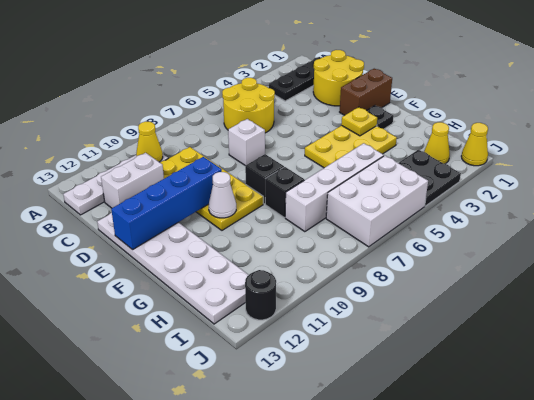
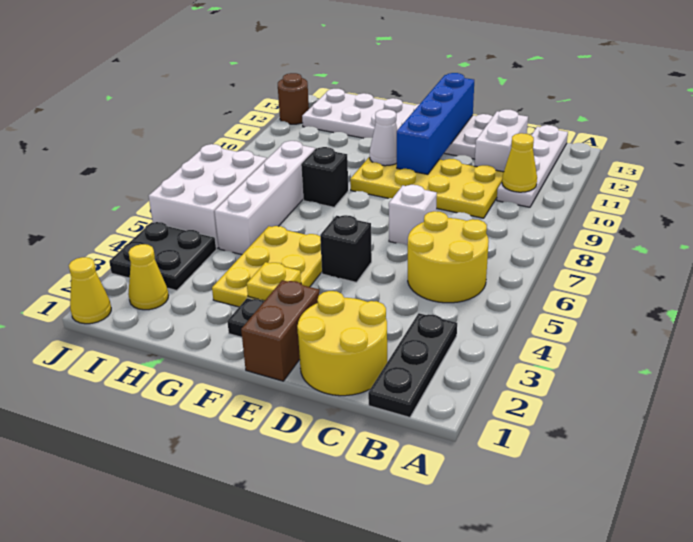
black brick F8 level 1 -> black brick E5 level 1
black round brick J12 level 1 -> brown round brick J12 level 1

